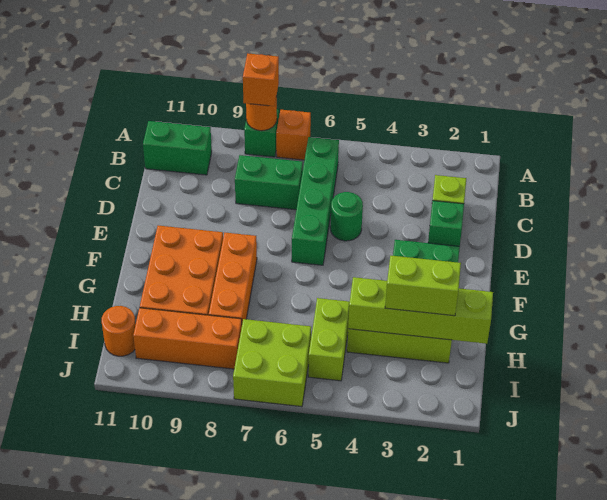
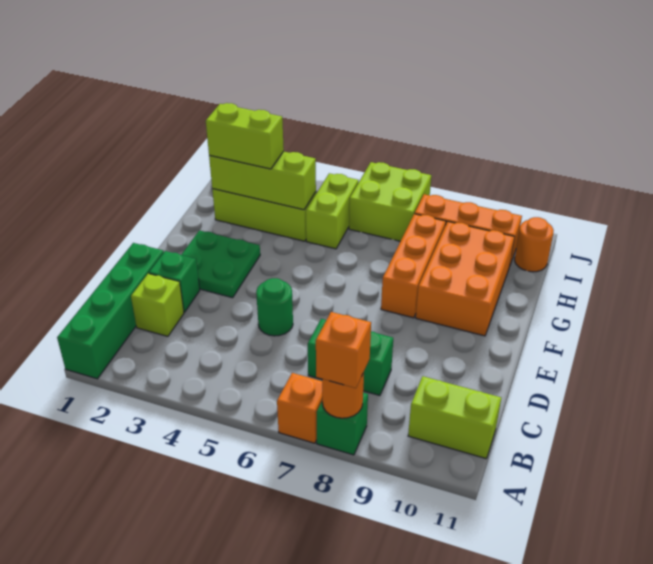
green brick B6:E6 level 1 -> green brick A1:D1 level 1
green brick B10:B11 level 1 -> lime brick B10:B11 level 1
lime brick H1:H4 level 2 -> lime brick H2:H4 level 2

